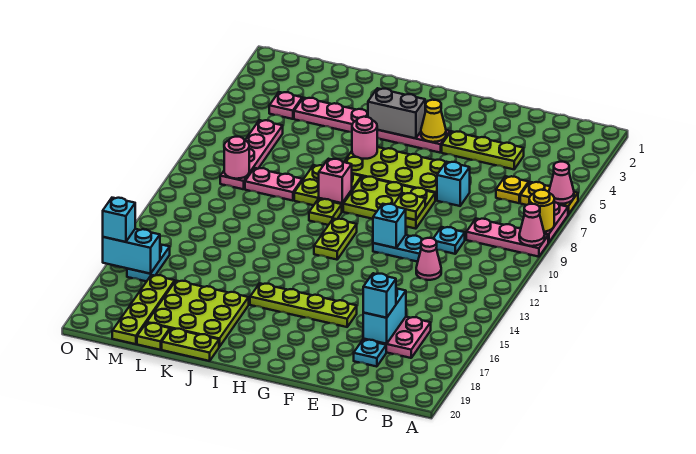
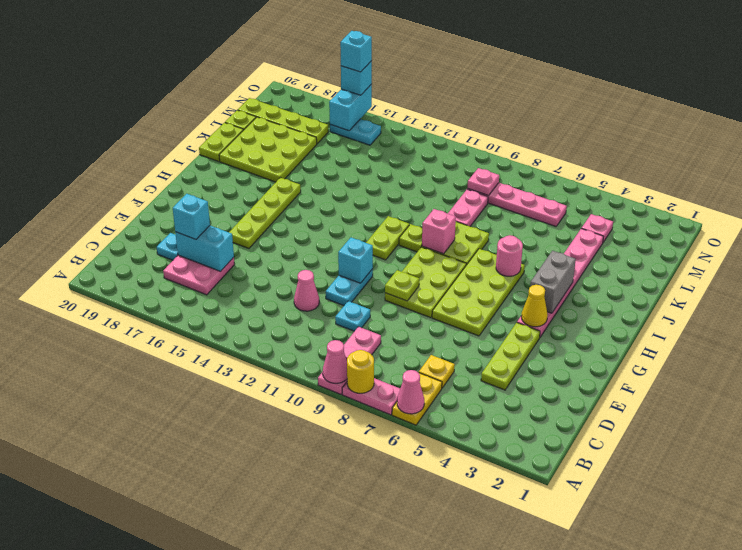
cyan brick E7 level 1 -> cyan brick O16 level 4
lime plate H11:H12 level 1 -> lime plate H11:I11 level 1
pink round brick M9 level 2 -> pink plate M9 level 2

